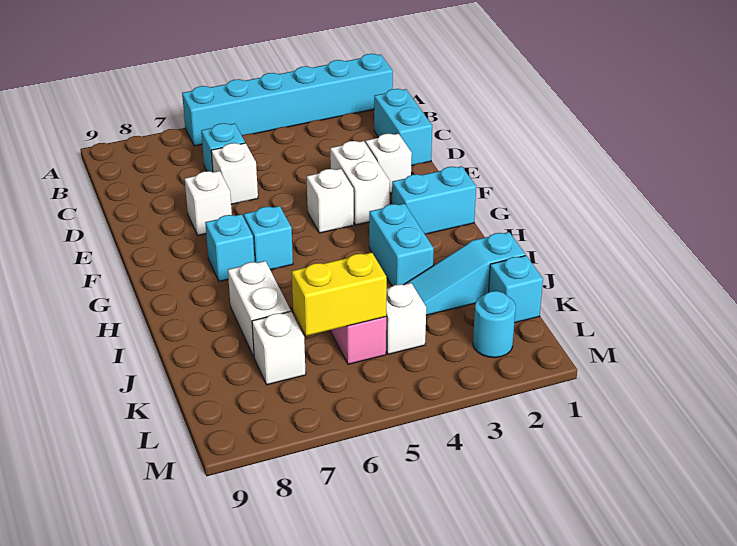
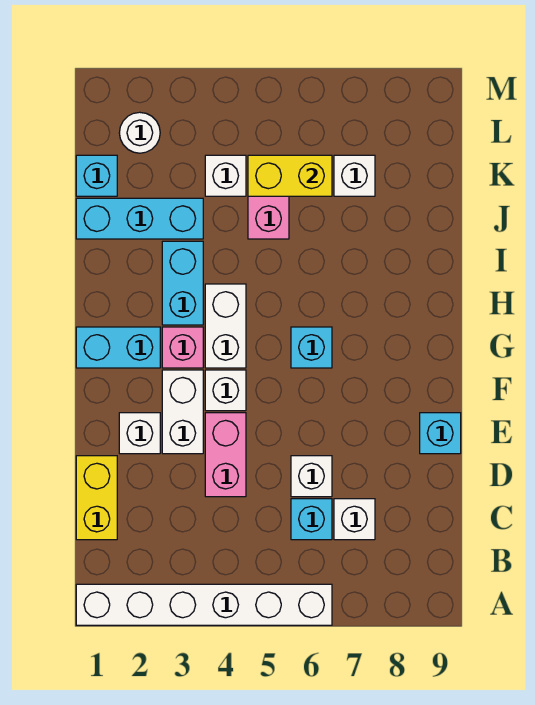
cyan brick A1:A6 level 1 -> white brick A1:A6 level 1
cyan brick C1:D1 level 1 -> yellow brick C1:D1 level 1
none -> pink brick D4:E4 level 1
white brick E7 level 1 -> white brick C7 level 1
none -> pink brick G3 level 1
cyan brick G7 level 1 -> cyan brick E9 level 1
white brick I7:J7 level 1 -> white brick G4:H4 level 1
cyan slope J1:J3 level 1 top 1 -> cyan brick J1:J3 level 1
cyan round brick L2 level 1 -> white round brick L2 level 1

